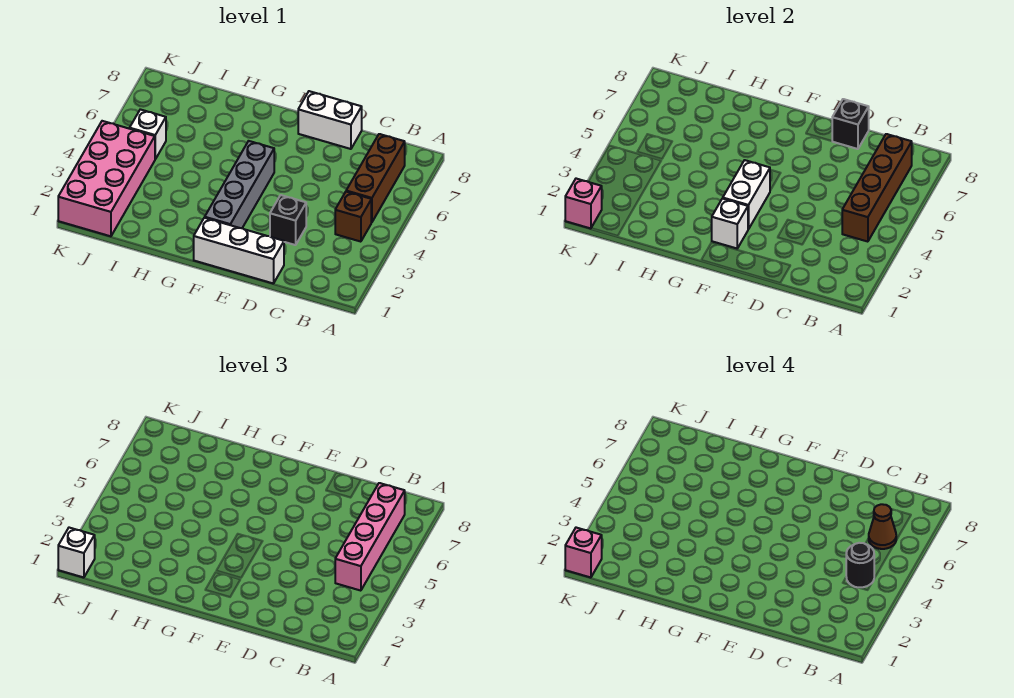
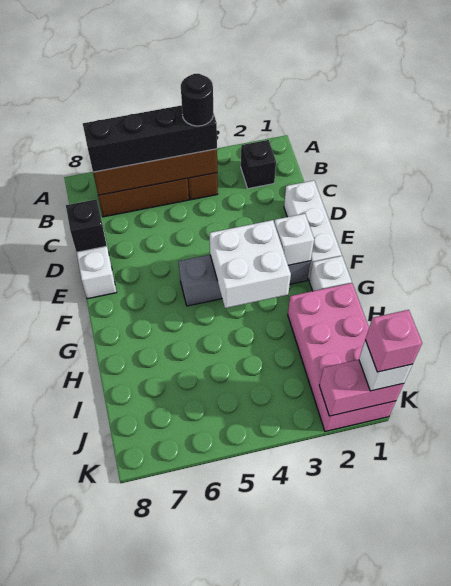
pink brick B4:B7 level 3 -> black brick B4:B7 level 3
brown cone B6 level 4 -> none
black brick D3 level 1 -> black brick B2 level 1
white brick F3:F4 level 2 -> white brick F3:G4 level 2
pink brick J1:K4 level 1 -> pink brick H1:K2 level 1
white brick J5 level 1 -> white brick G1 level 1
pink brick K1 level 2 -> pink brick K1:K2 level 2

